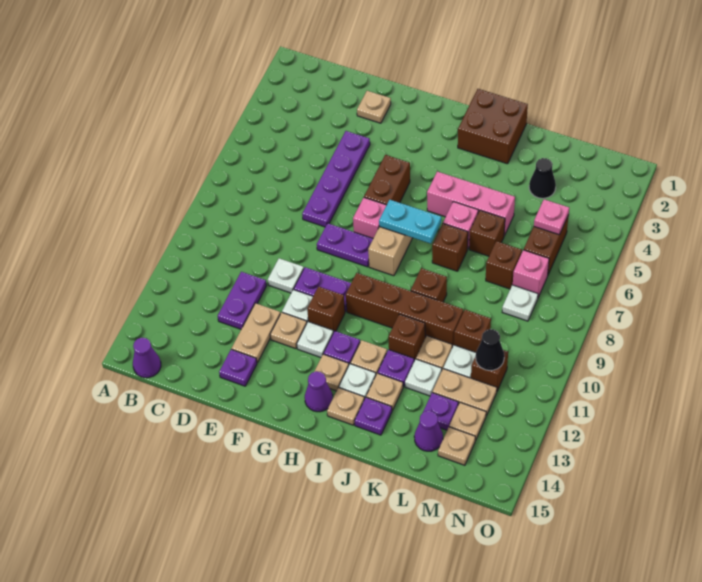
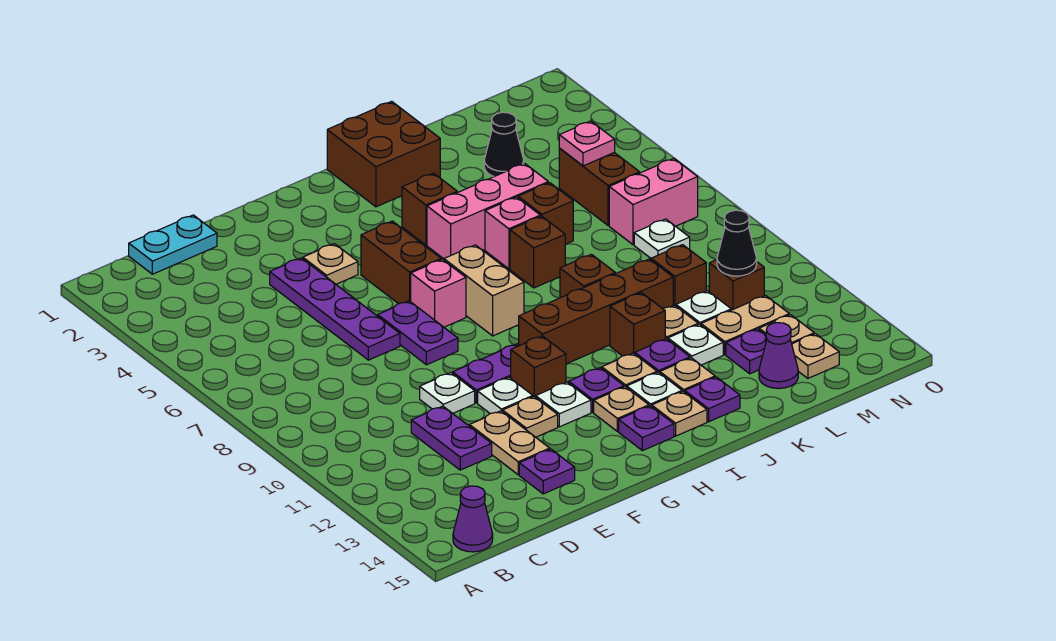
tan plate E2 level 1 -> tan plate F4 level 1
purple plate F8:G8 level 1 -> purple plate F7:F8 level 1
cyan plate H7:I7 level 2 -> cyan plate C1:D1 level 1
purple cone H14 level 1 -> purple plate H14 level 1
brown brick L7 level 1 -> brown brick I4 level 1
pink brick M7 level 1 -> pink brick M7:N7 level 1

